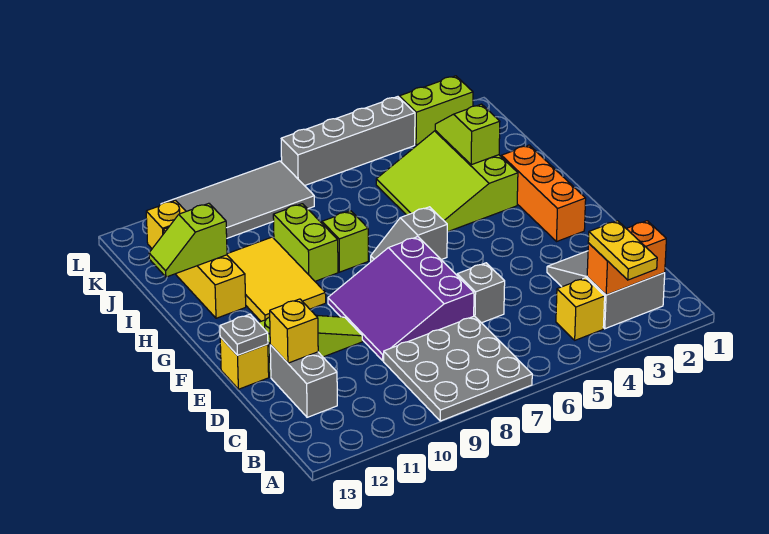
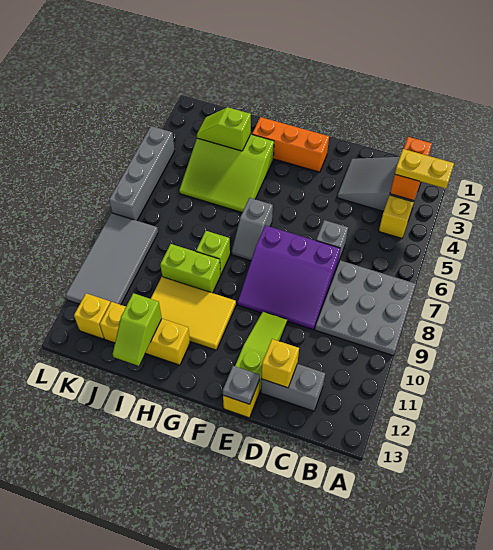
lime brick L2:L3 level 1 -> none

